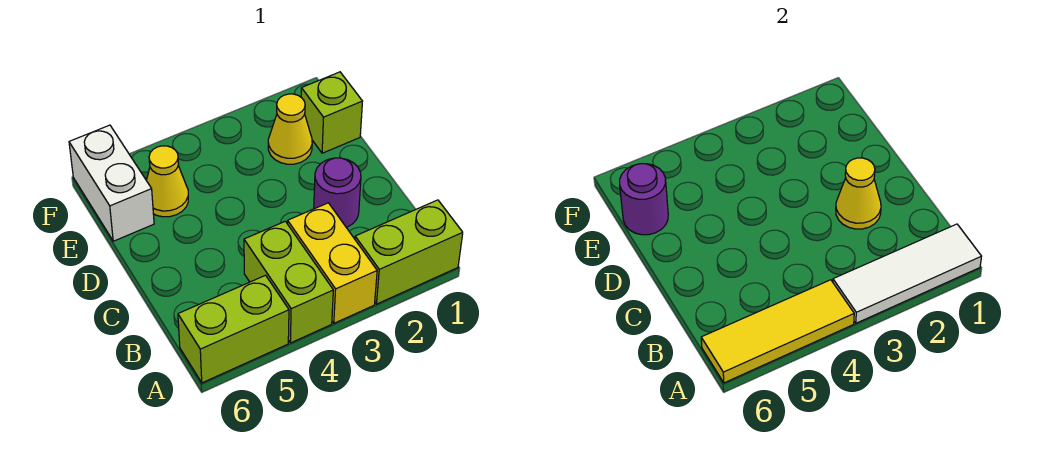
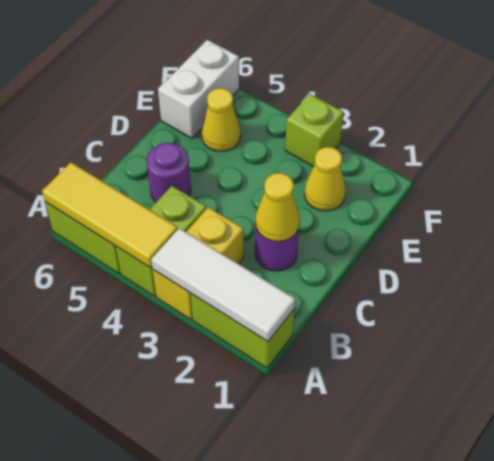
lime brick E1 level 1 -> lime brick F3 level 1
purple round brick E6 level 2 -> purple round brick C5 level 1

